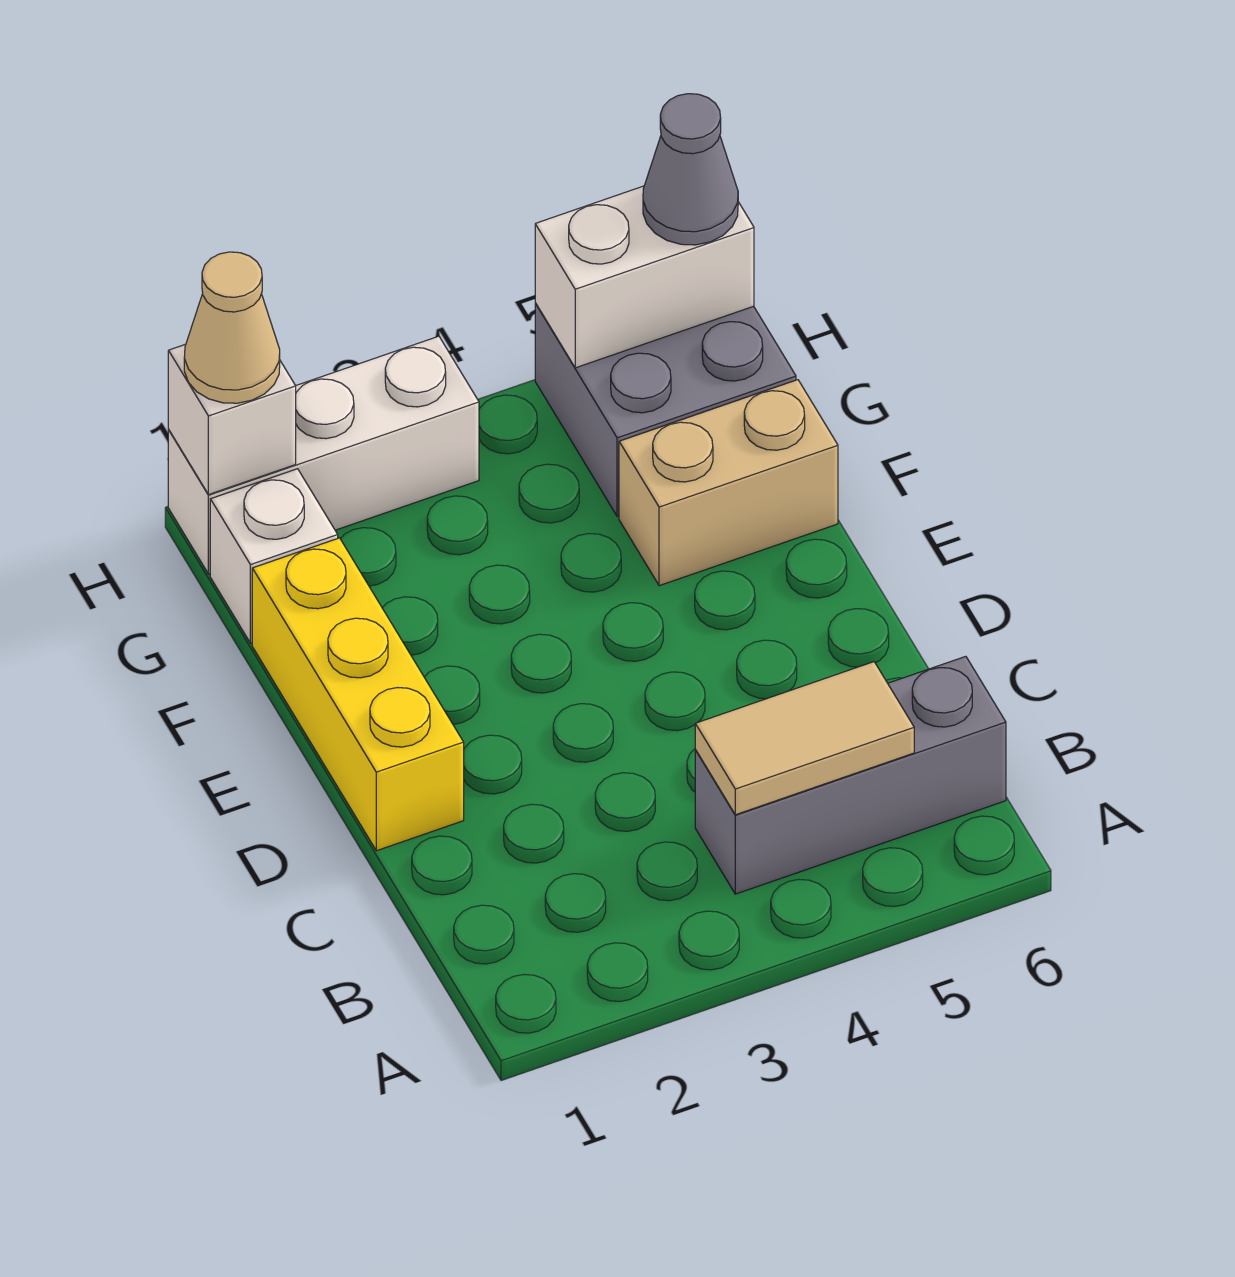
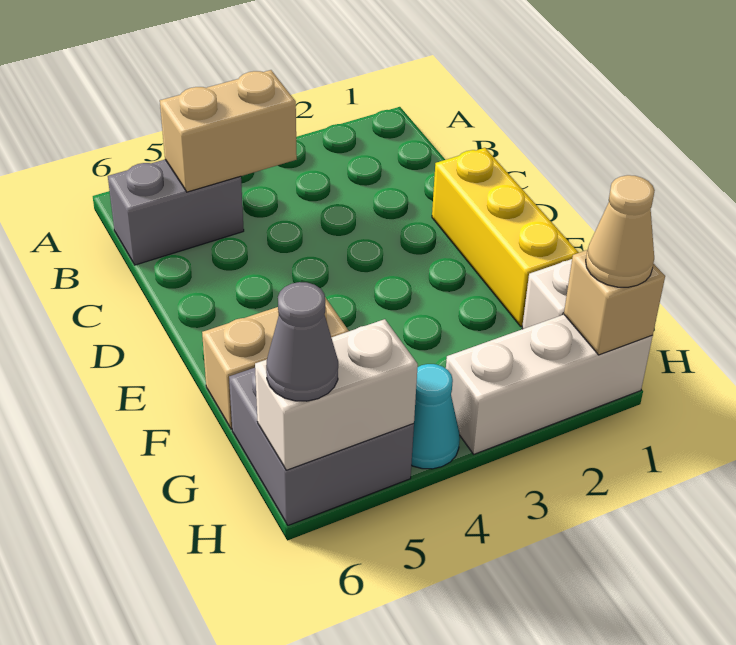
grey brick B4:B6 level 1 -> grey brick B5:B6 level 1
tan tile B4:B5 level 2 -> tan brick B4:B5 level 2
white brick H1 level 2 -> tan brick H1 level 2
none -> cyan cone H4 level 1

